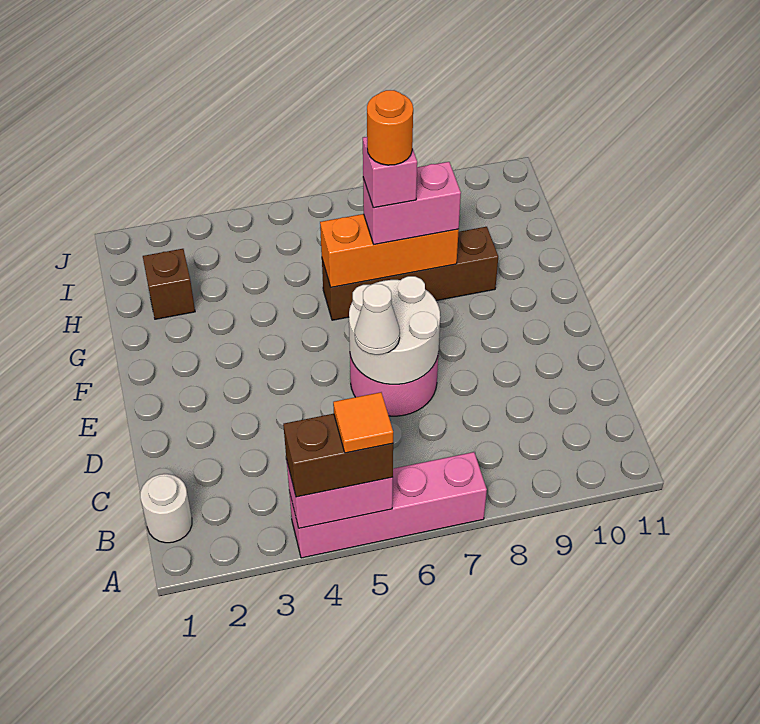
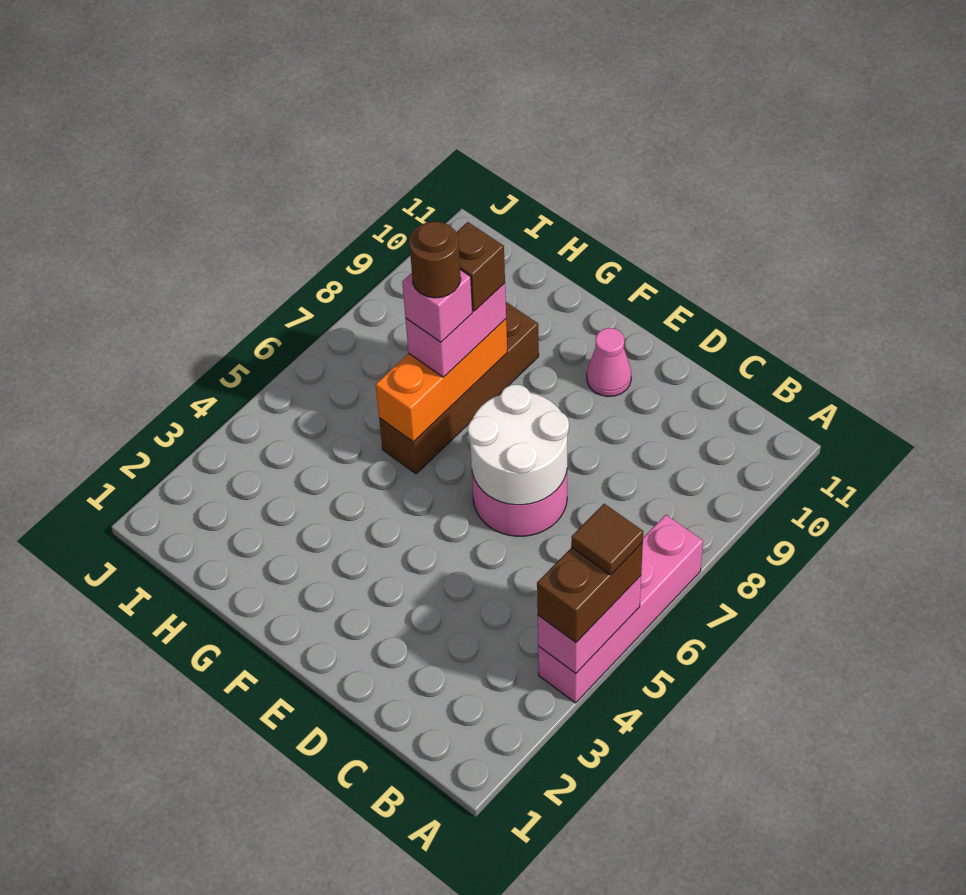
orange tile A5 level 4 -> brown tile A5 level 4
white round brick B1 level 1 -> none
white cone D6 level 3 -> none
none -> pink cone E10 level 1
orange round brick G7 level 5 -> brown round brick G7 level 5
brown brick H2 level 1 -> brown brick G8 level 4

